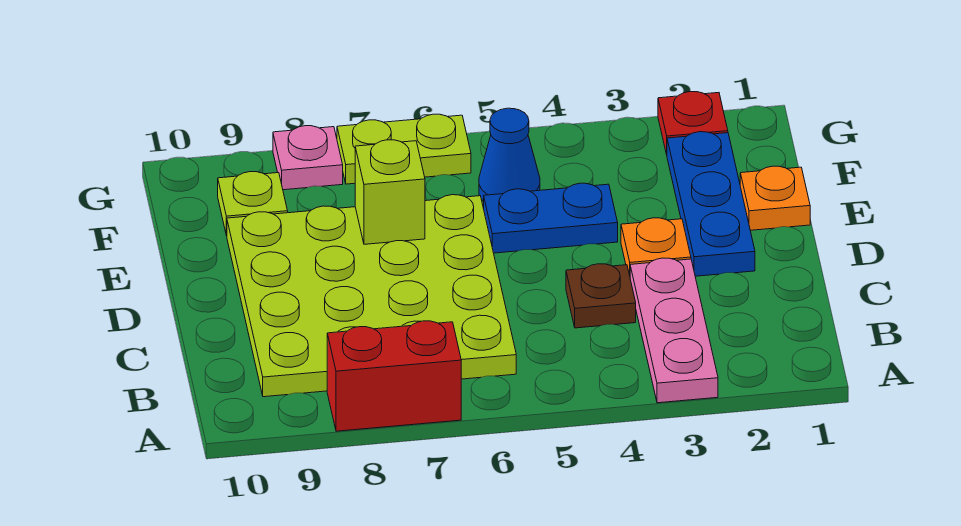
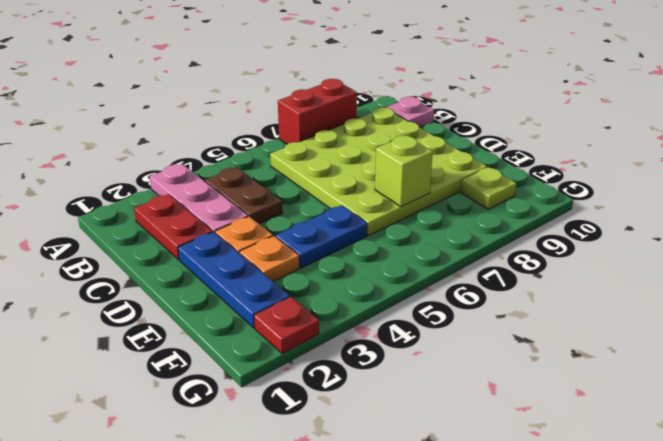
none -> red plate B2:C2 level 1
brown plate C4 level 1 -> brown plate B4:C4 level 1
orange plate E1 level 1 -> orange plate E3 level 1
blue cone F5 level 1 -> none
lime plate G6:G7 level 1 -> none
pink plate G8 level 1 -> pink plate B10 level 1

